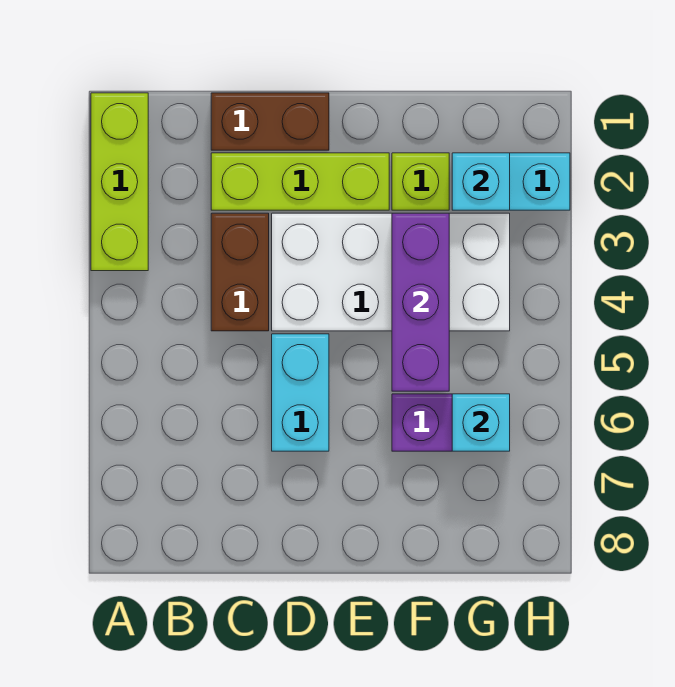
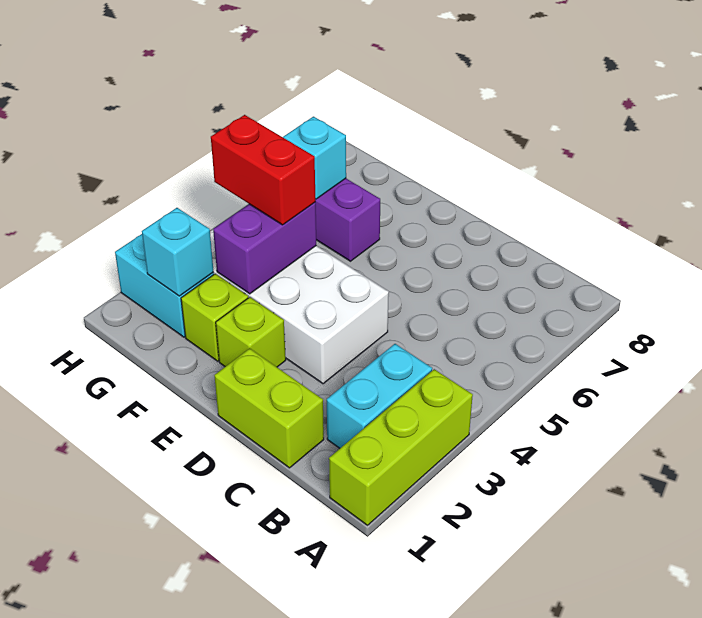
brown brick C1:D1 level 1 -> lime brick C1:D1 level 1
lime brick C2:E2 level 1 -> lime brick E2 level 1
brown brick C3:C4 level 1 -> none
cyan brick D5:D6 level 1 -> cyan brick B2:B3 level 1
purple brick F3:F5 level 2 -> purple brick F3:F4 level 2
none -> red brick F4:G4 level 3

